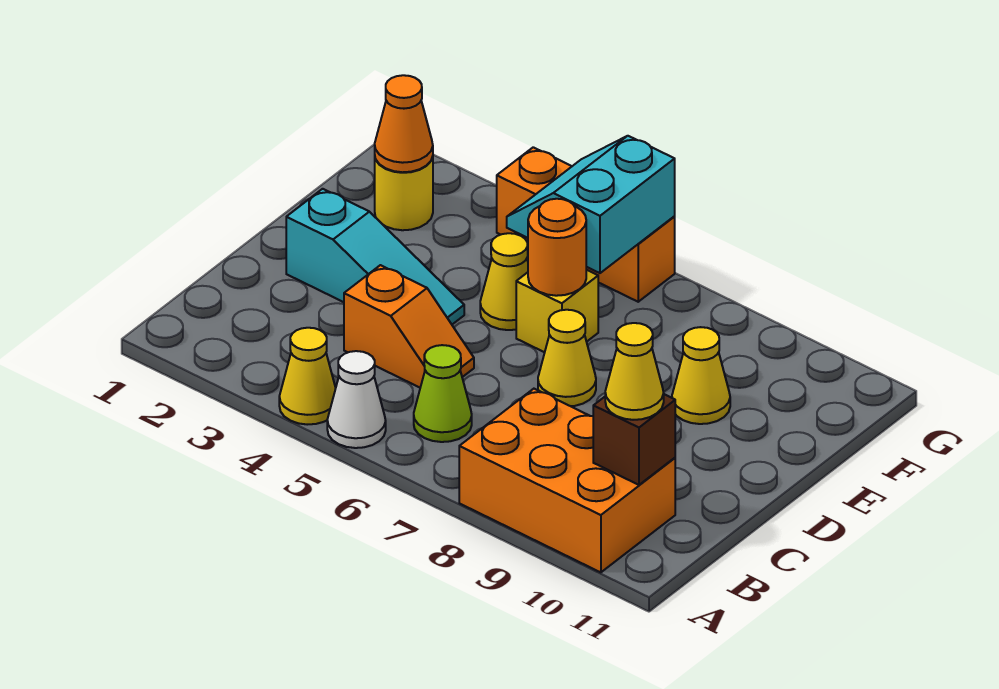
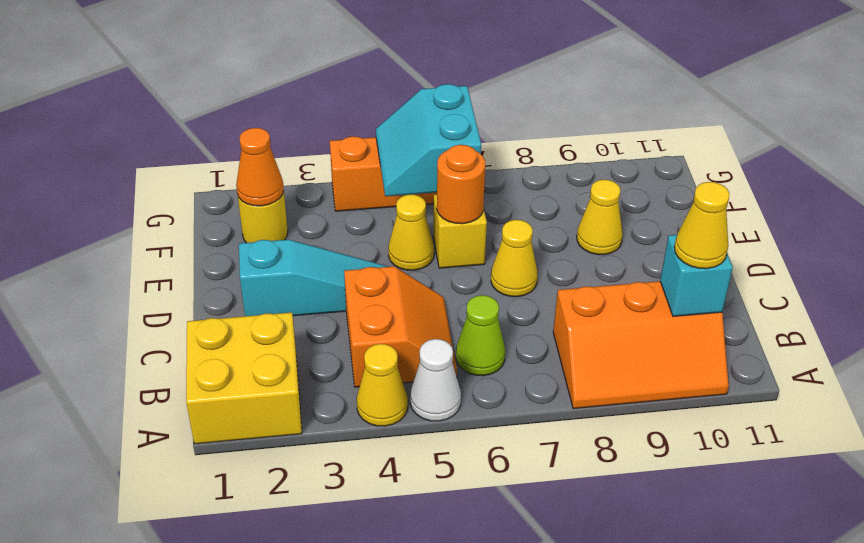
none -> yellow brick A1:B2 level 1
orange brick A8:B10 level 1 -> orange slope A8:B10 level 1 top B
brown brick B10 level 2 -> cyan brick B10 level 2
orange slope C4:C5 level 1 top 4 -> orange slope B4:C5 level 1 top 4

